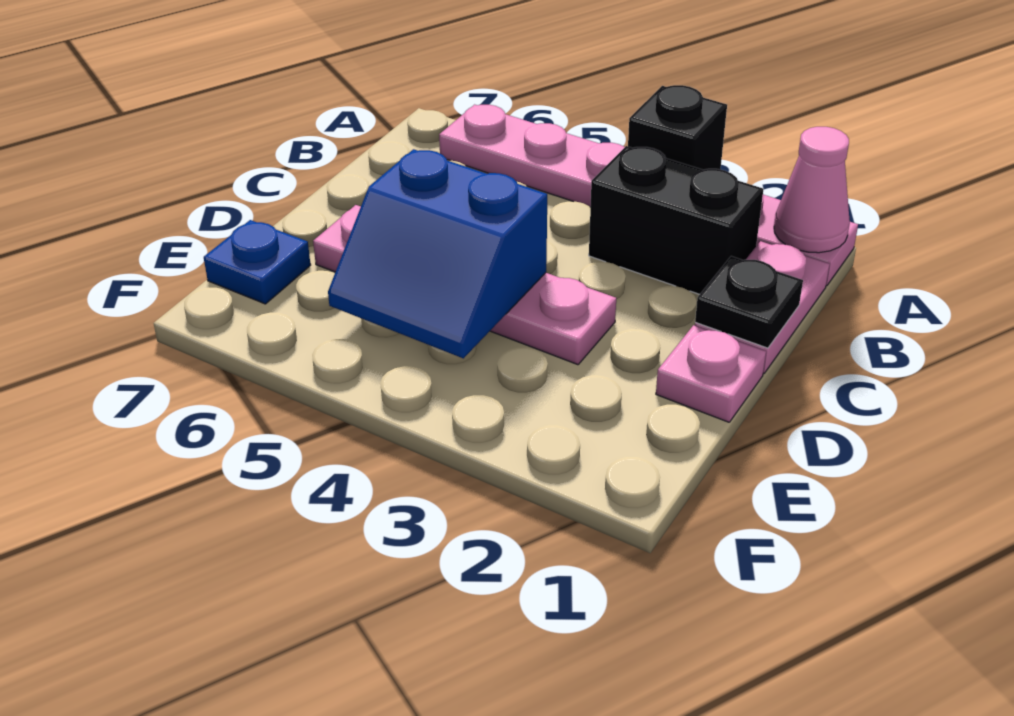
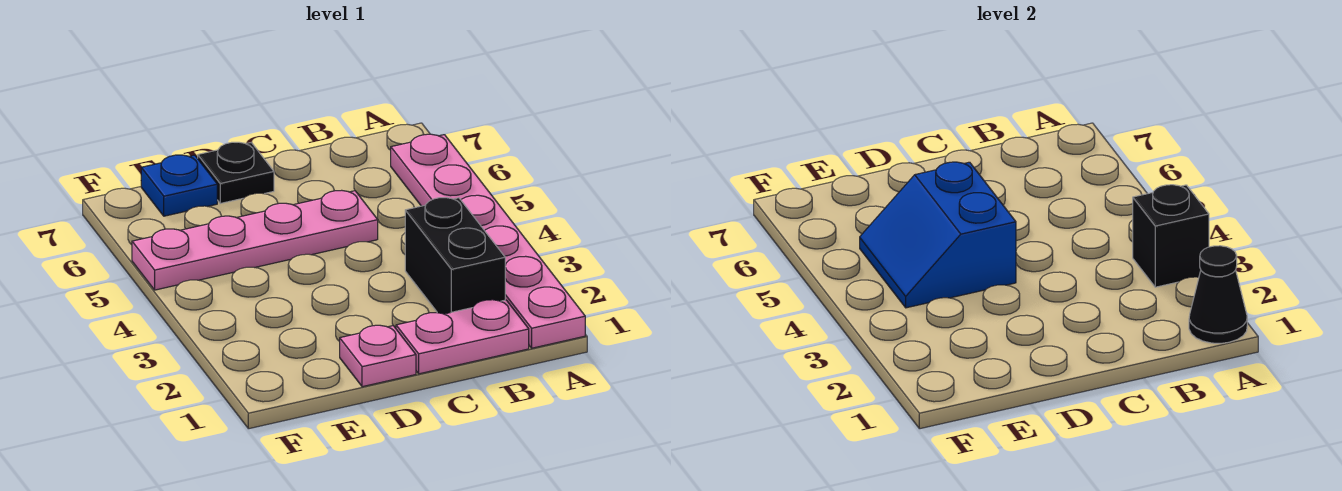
pink cone A1 level 2 -> black cone A1 level 2
black plate C1 level 2 -> black plate D7 level 1
pink plate D3:D6 level 1 -> pink plate C5:F5 level 1

